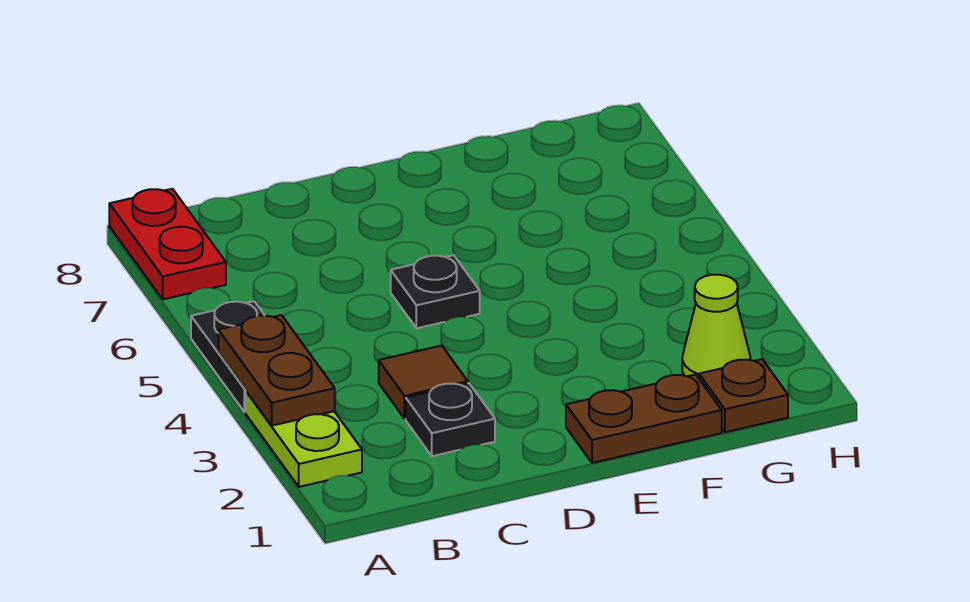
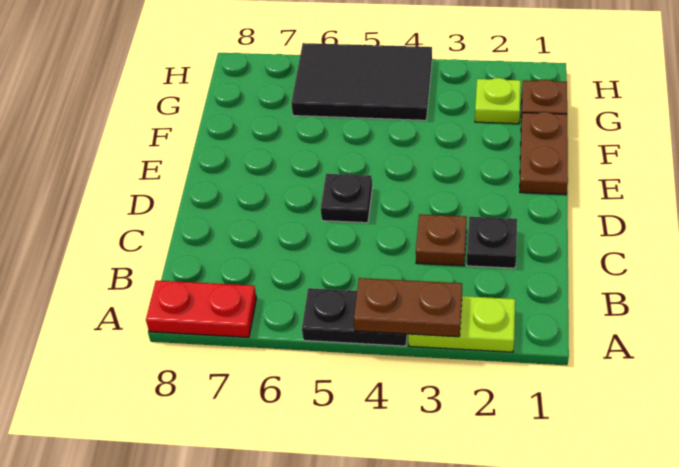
brown tile C3 level 1 -> brown plate C3 level 1
lime cone G2 level 1 -> lime plate G2 level 1
none -> black tile G4:H6 level 1

